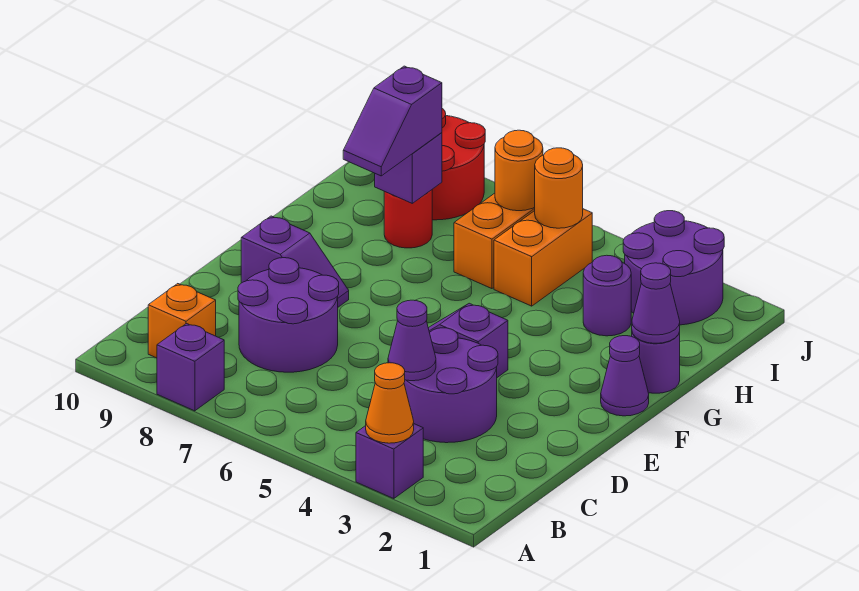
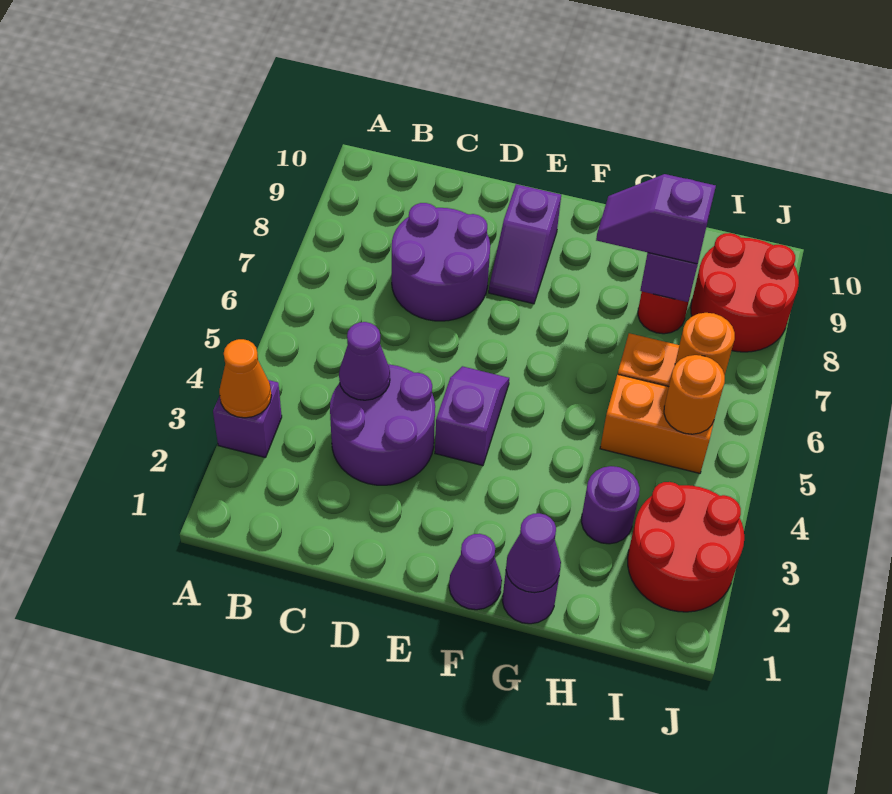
purple brick A8 level 1 -> none
orange brick B9 level 1 -> none
purple round brick I2:J3 level 1 -> red round brick I2:J3 level 1

